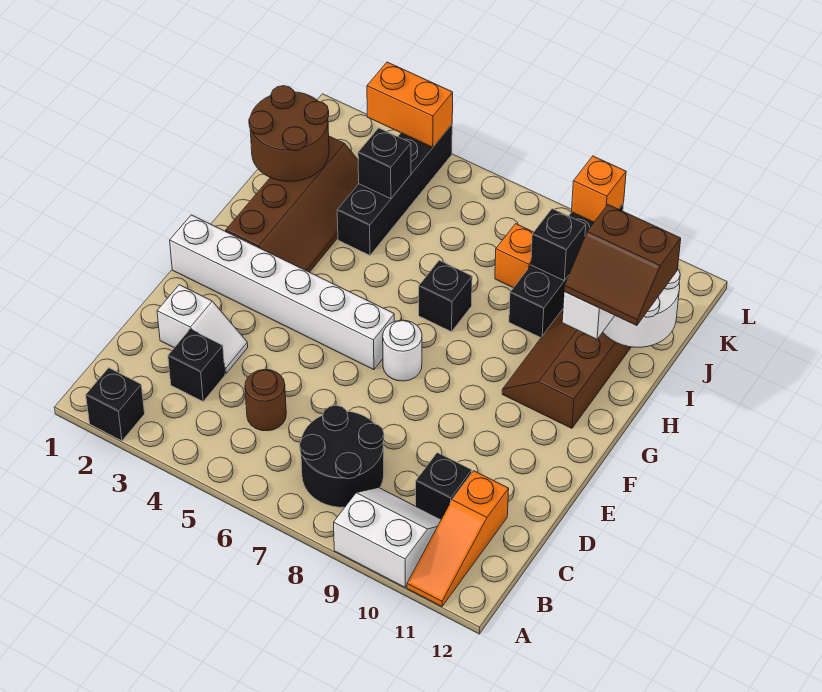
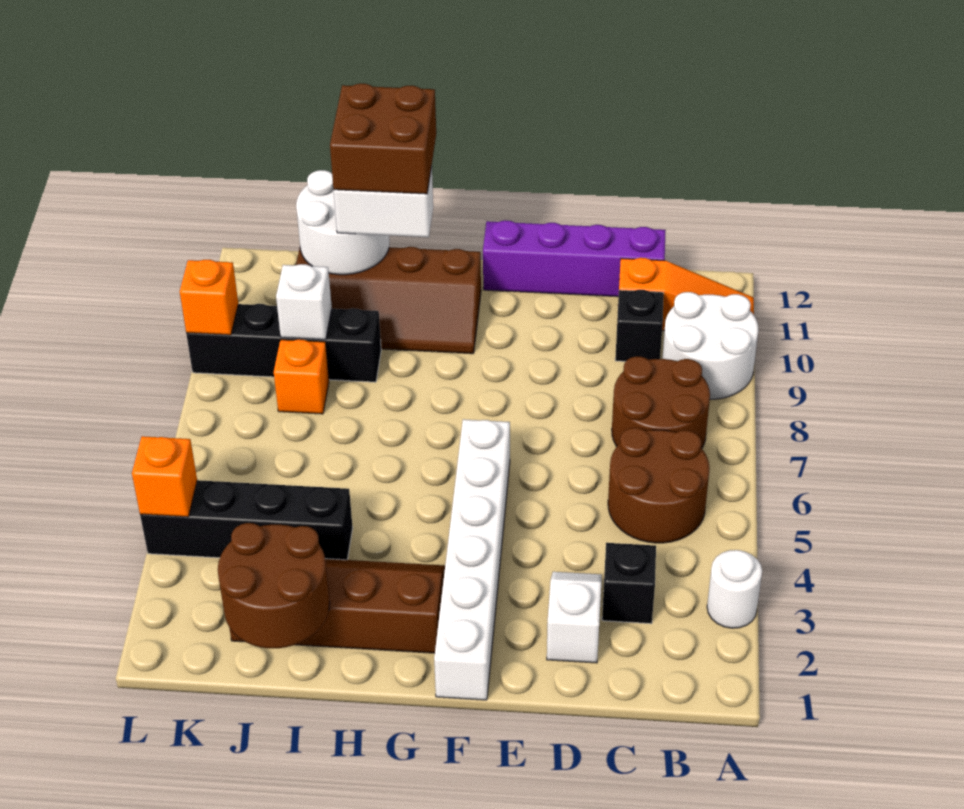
black brick A2 level 1 -> none
white slope A9:B10 level 1 top A -> white round brick A9:B10 level 1
black round brick B7:C8 level 1 -> brown round brick B7:C8 level 1
brown round brick C5 level 1 -> brown round brick B5:C6 level 1
none -> purple brick C12:F12 level 1
white round brick F7 level 1 -> white round brick A3 level 1
black brick H7 level 1 -> none
brown slope H11:I12 level 4 top I -> brown brick H11:I12 level 4
black brick J4 level 2 -> none
black brick J9 level 2 -> white brick J9 level 2
orange brick L3:L4 level 2 -> orange brick L4 level 2

